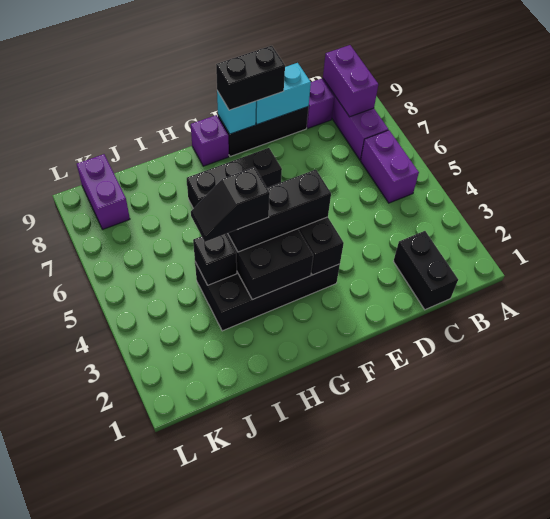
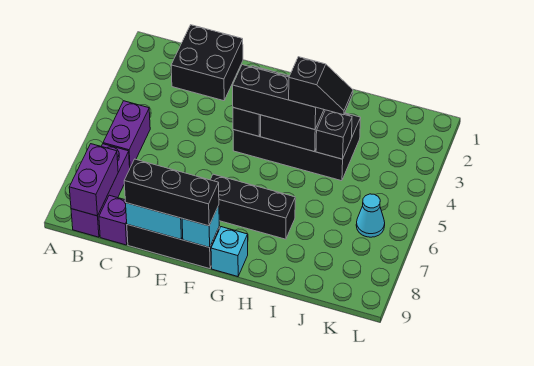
black brick C1:C2 level 1 -> black brick C1:D2 level 1
black brick E9:F9 level 3 -> black brick D9:F9 level 3
purple brick G9 level 1 -> cyan brick G9 level 1
none -> cyan cone K6 level 1
purple brick K8:K9 level 1 -> none

